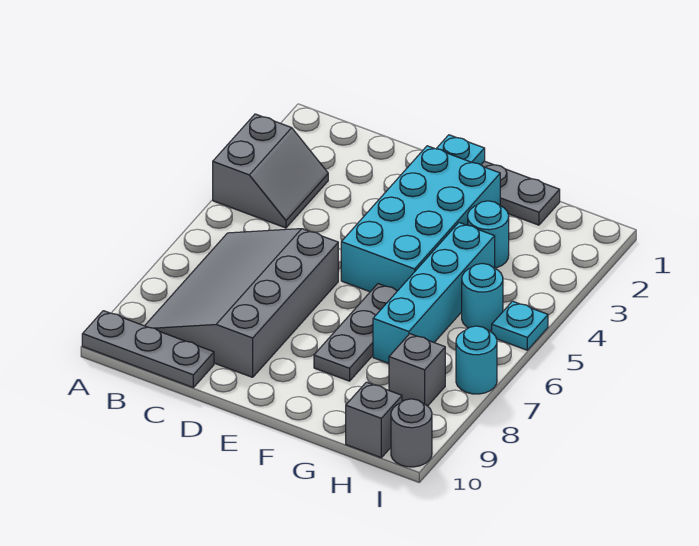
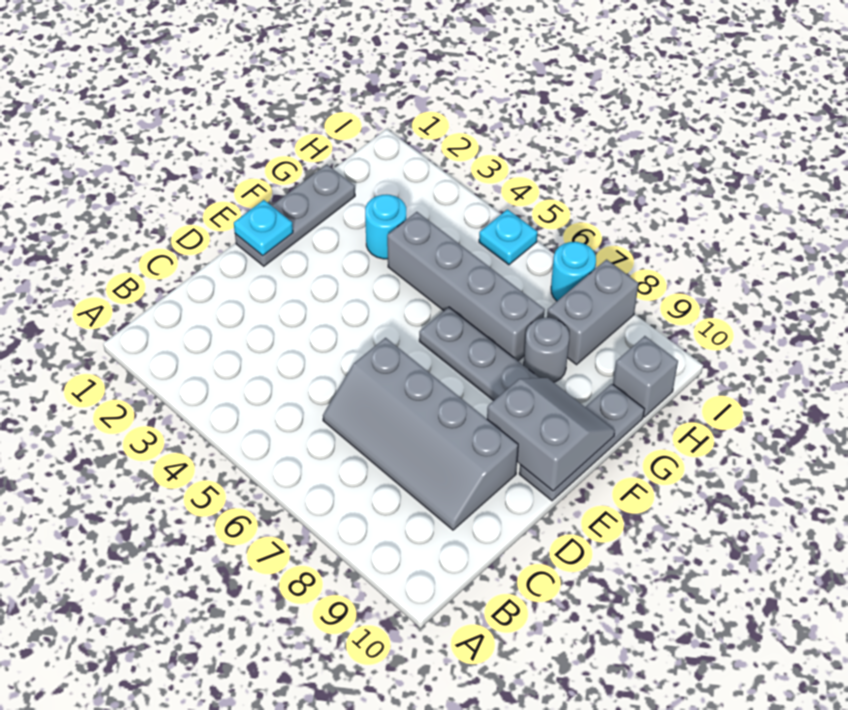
grey slope A3:B4 level 1 top A -> grey slope E9:F10 level 2 top E
grey plate A10:C10 level 1 -> grey plate E10:G10 level 1
grey slope B6:D9 level 1 top D -> grey slope C6:D9 level 1 top D
cyan brick E2:F5 level 1 -> none
cyan brick G4:G7 level 1 -> grey brick G4:G7 level 1
cyan round brick H5 level 1 -> none
grey brick H8 level 1 -> grey brick H8:I8 level 1
grey round brick I10 level 1 -> grey round brick G8 level 1

